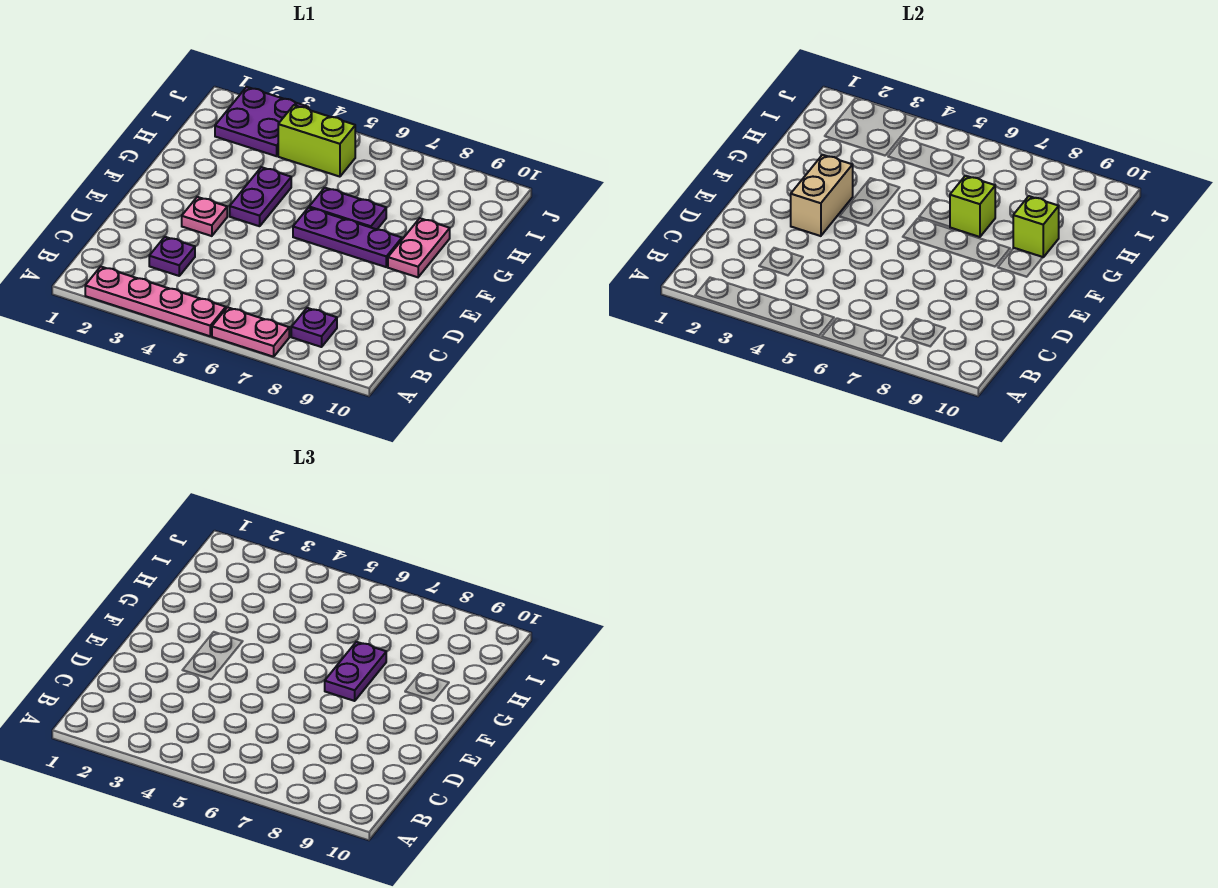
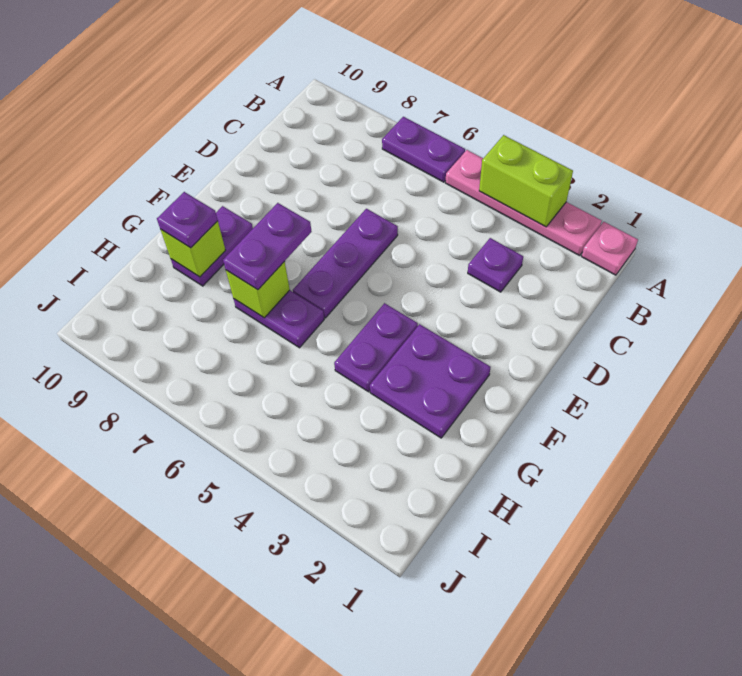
pink plate A6:A7 level 1 -> purple plate A6:A7 level 1
purple plate B8 level 1 -> purple plate G9 level 3
pink plate E3 level 1 -> pink plate A1 level 1
tan brick E3:F3 level 2 -> none
purple plate F6:F8 level 1 -> purple plate D6:F6 level 1
pink plate F9:G9 level 1 -> purple plate F9:G9 level 1
purple plate I2:J3 level 1 -> purple plate F2:G3 level 1
lime brick I4:I5 level 1 -> lime brick A3:A4 level 2

